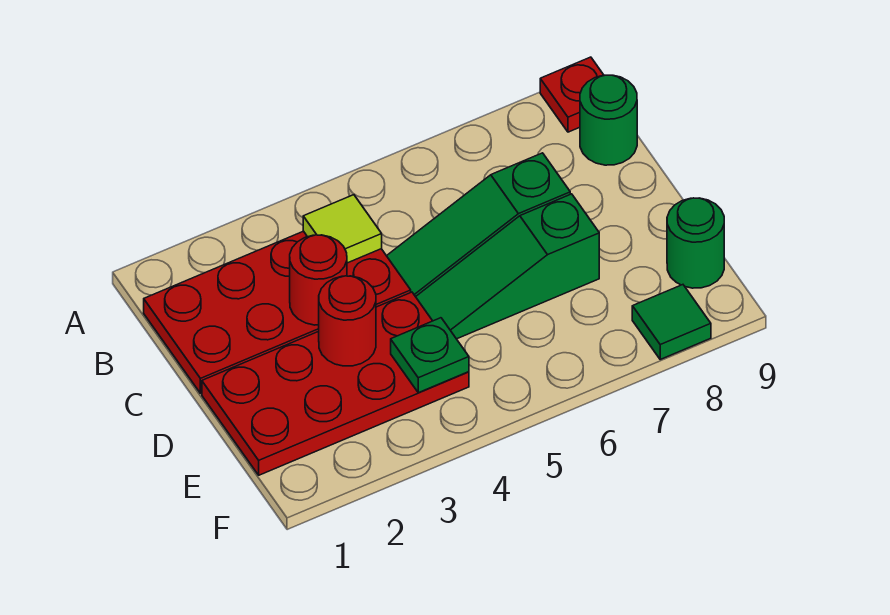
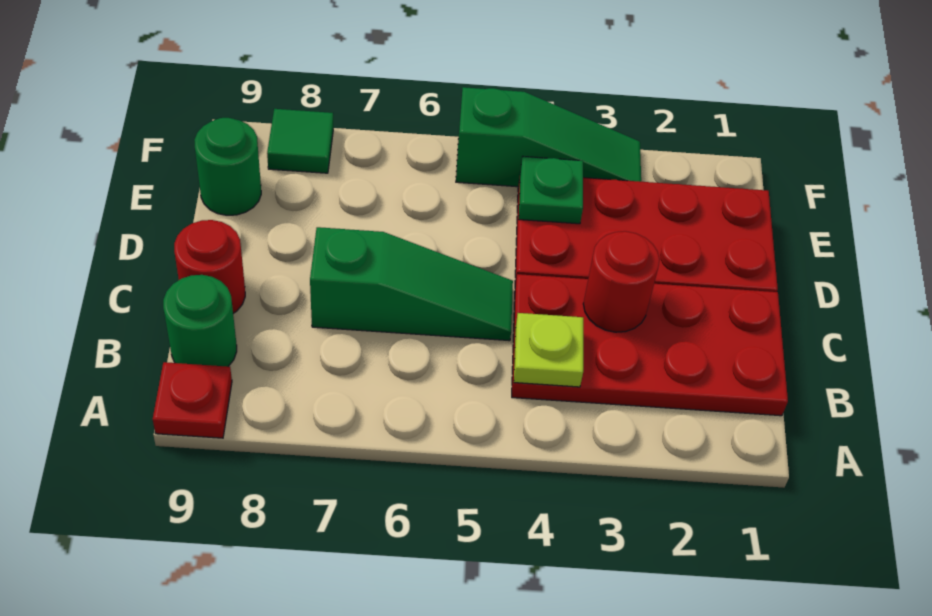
lime tile B4 level 2 -> lime plate B4 level 2
red round brick D3 level 2 -> red round brick C9 level 1
green slope D5:D7 level 1 top 7 -> green slope F3:F5 level 1 top 5

